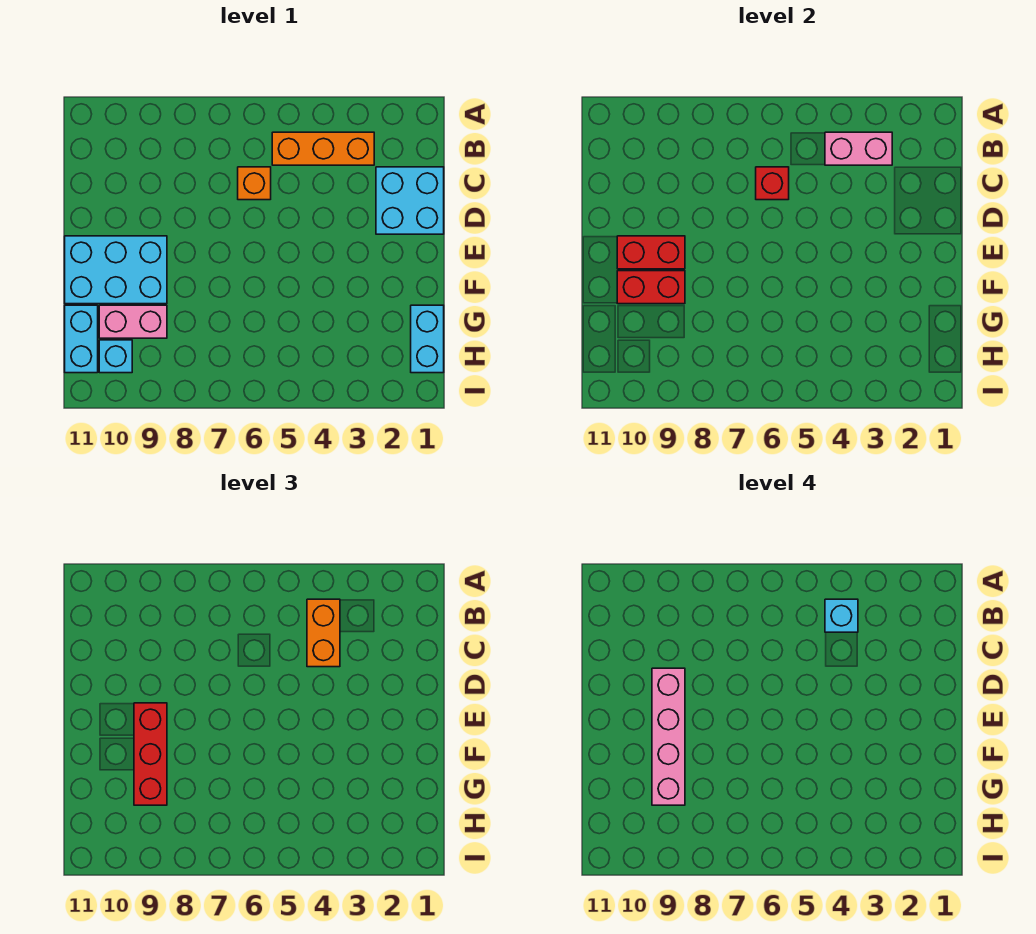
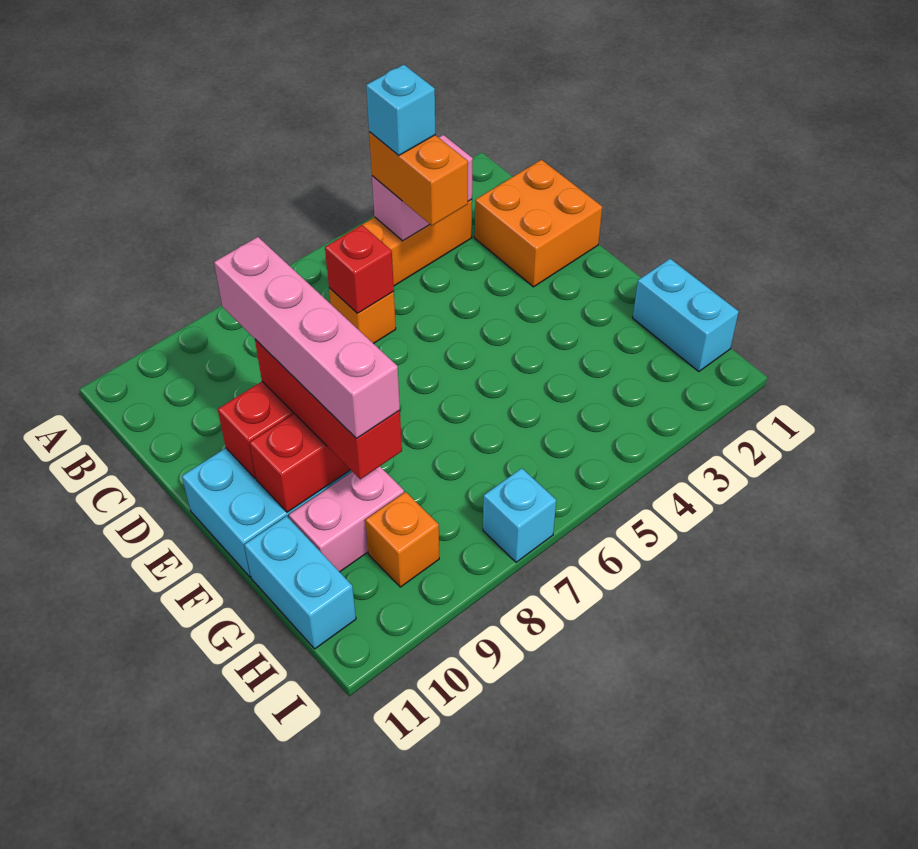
cyan brick C1:D2 level 1 -> orange brick C1:D2 level 1
none -> orange brick H9 level 1
cyan brick H10 level 1 -> cyan brick I7 level 1

